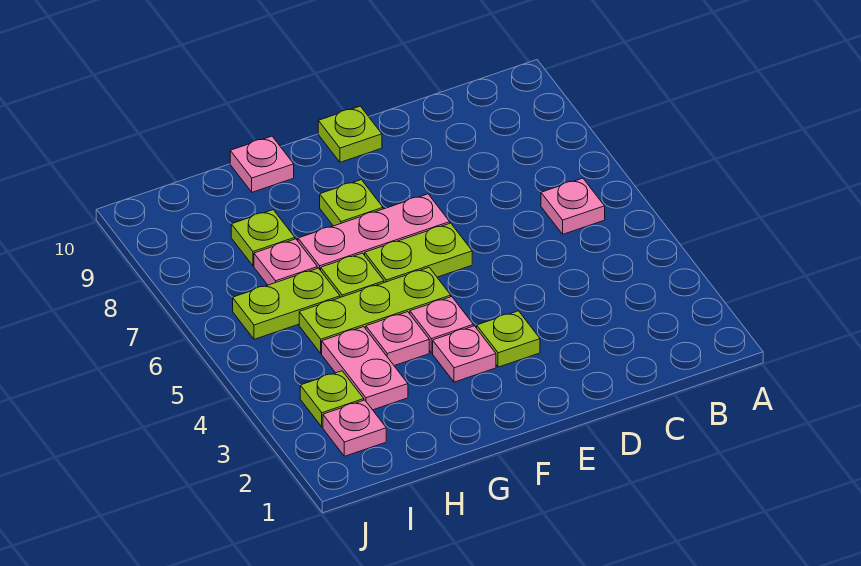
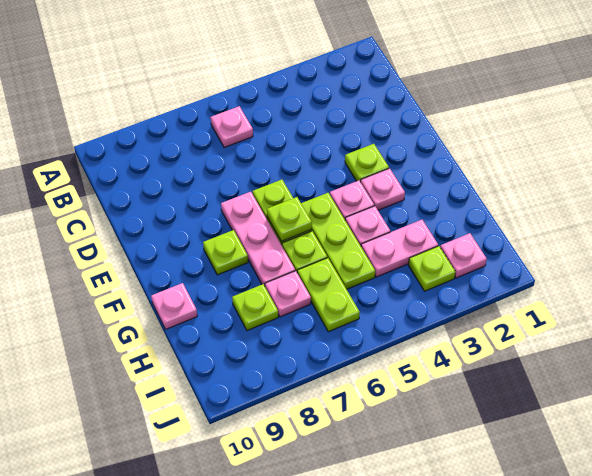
lime plate E10 level 1 -> lime plate F6 level 2

